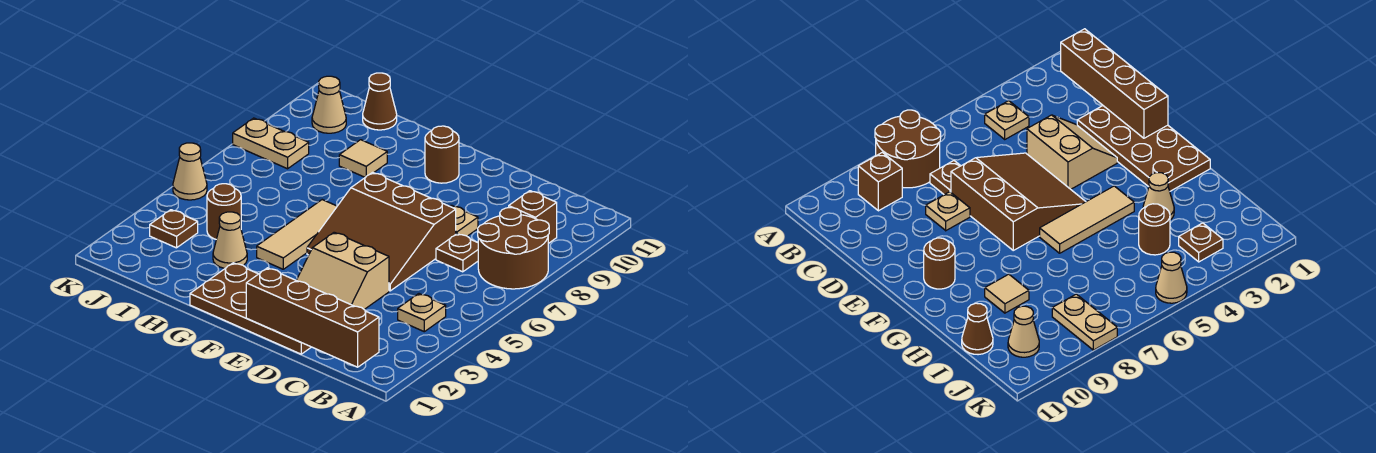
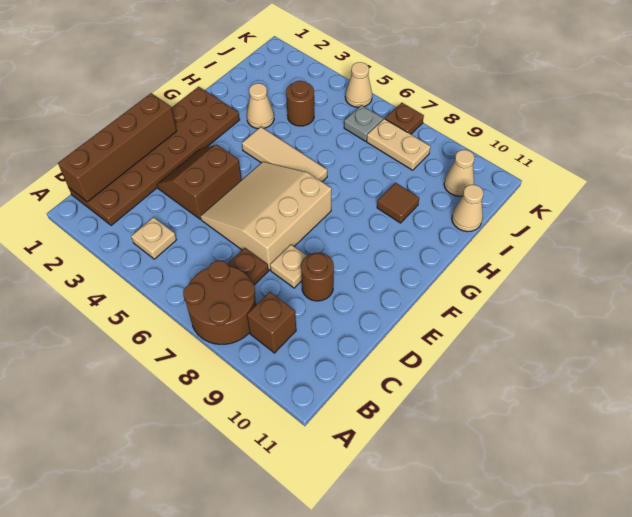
brown plate D1:G2 level 1 -> brown plate B1:G2 level 1
tan slope D3:E4 level 1 top 4 -> brown slope D3:E4 level 1 top 4
brown slope D5:F7 level 1 top 7 -> tan slope D5:F7 level 1 top 7
brown round brick F10 level 1 -> brown round brick D9 level 1
tan tile H9 level 1 -> brown tile H9 level 1
brown cone I11 level 1 -> tan cone I11 level 1
brown plate J3 level 1 -> brown plate K7 level 1
none -> grey plate J6 level 1
tan plate J8:K8 level 1 -> tan plate J7:J8 level 1

